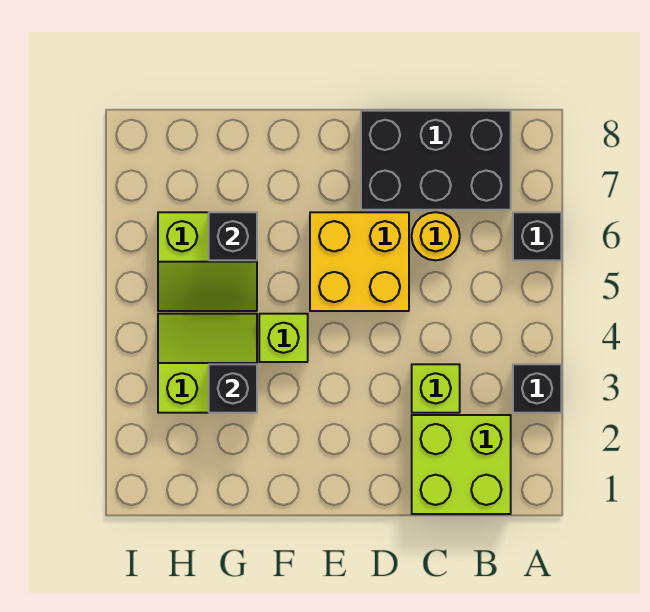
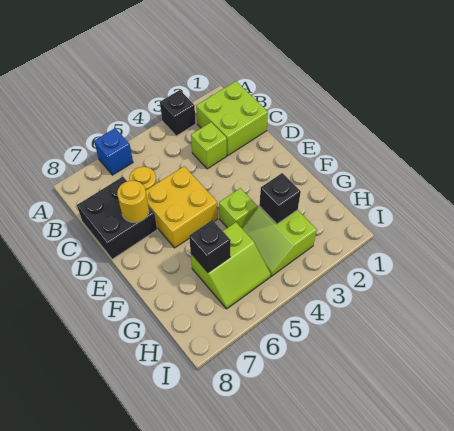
black brick A6 level 1 -> blue brick A6 level 1
black brick B7:D8 level 1 -> black brick C7:D8 level 1
none -> yellow round brick D7 level 2
lime slope G5:H6 level 1 top 6 -> lime slope G5:H6 level 1 top G

